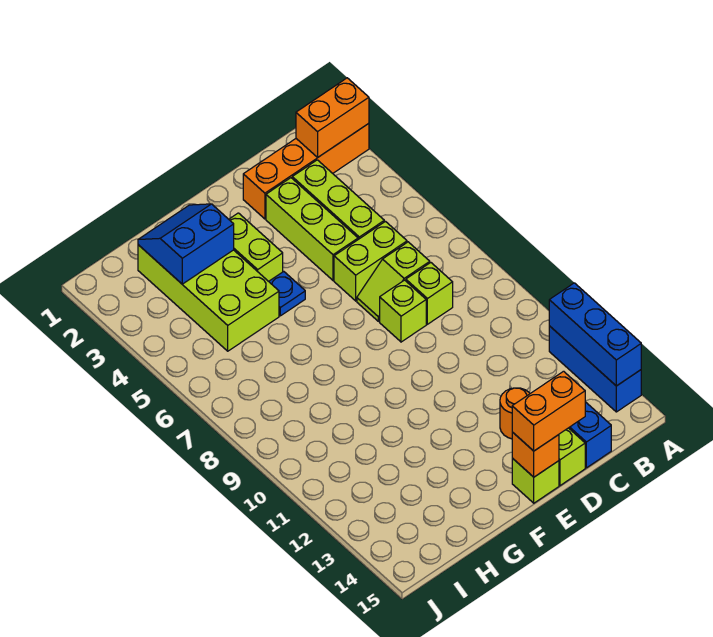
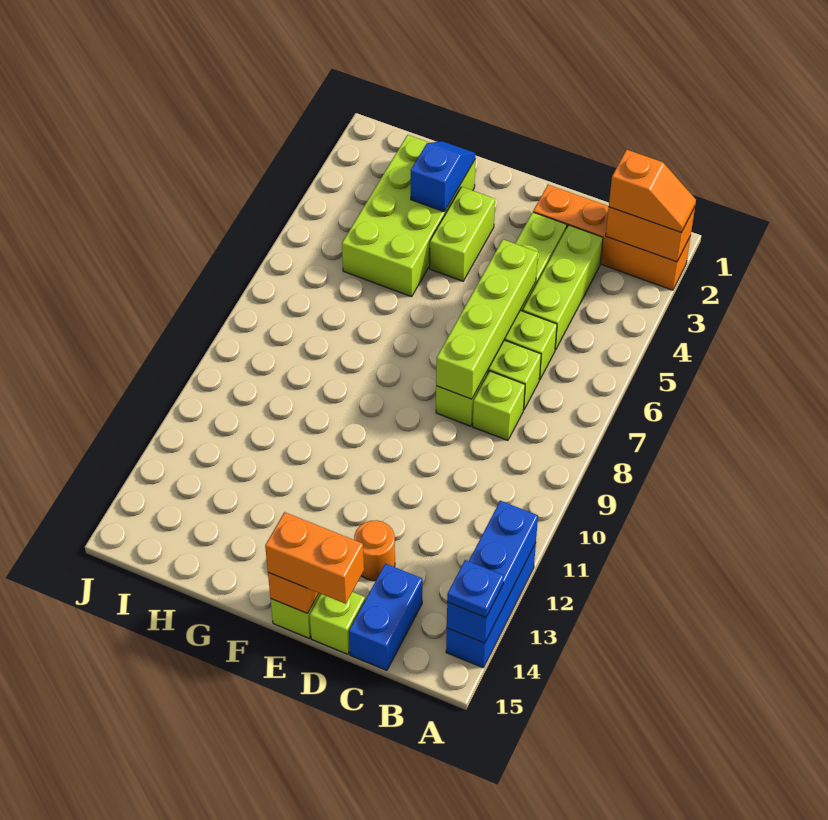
none -> orange slope A2:B2 level 3 top B
none -> lime brick D5:D8 level 2
blue plate F5 level 1 -> blue plate A14 level 3
blue slope G2:H3 level 2 top 3 -> blue slope G2:G3 level 2 top 3

